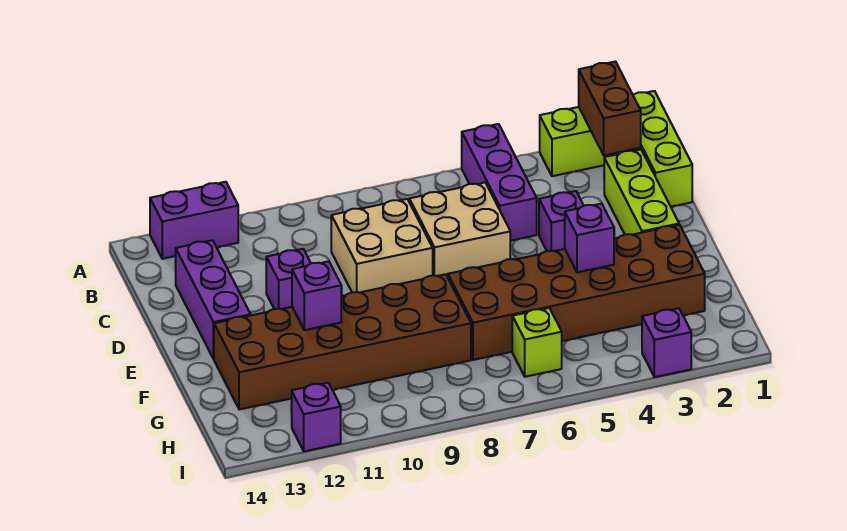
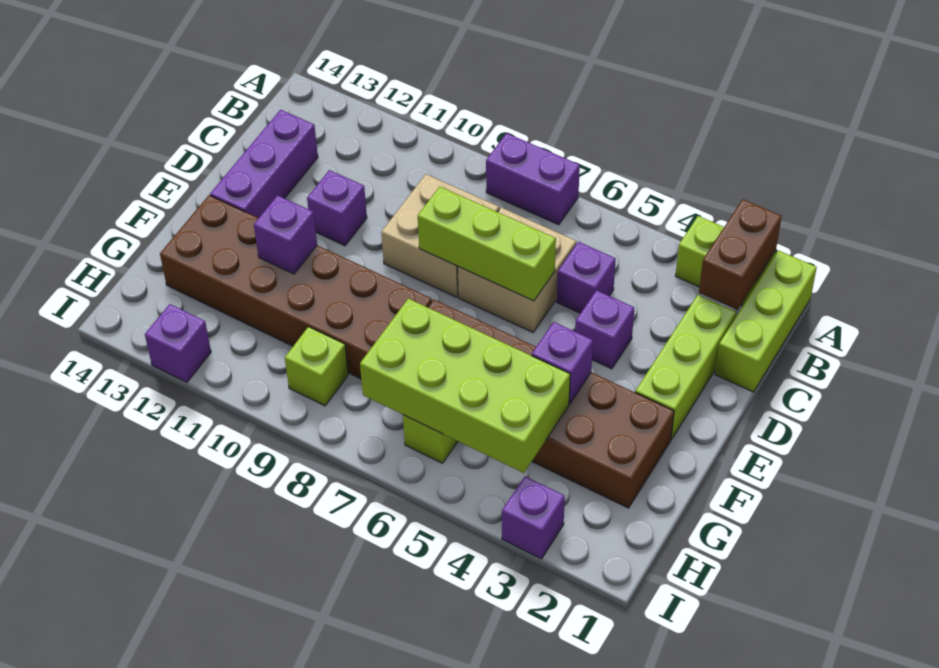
purple brick A5:C5 level 1 -> purple brick C5 level 1
purple brick A12:A13 level 1 -> purple brick A7:A8 level 1
none -> lime brick D6:D8 level 2
none -> lime brick G4:H7 level 2
none -> lime brick H9 level 1

